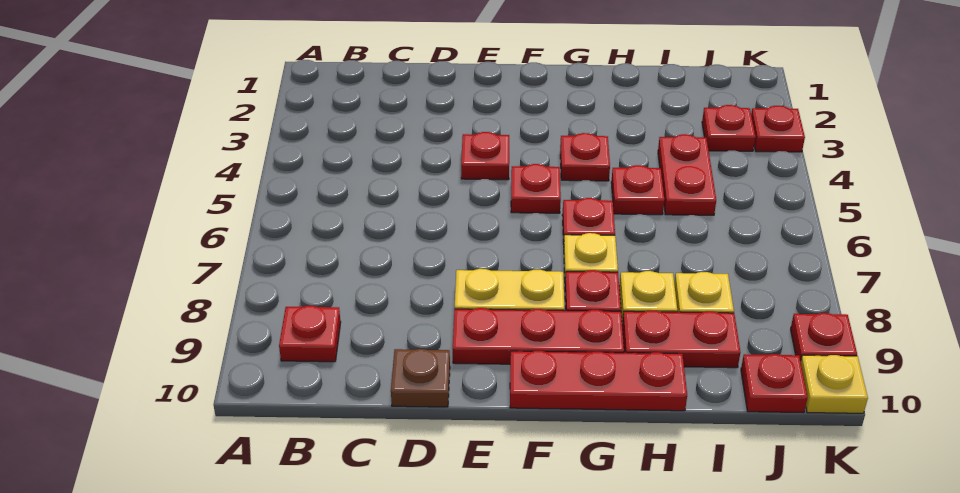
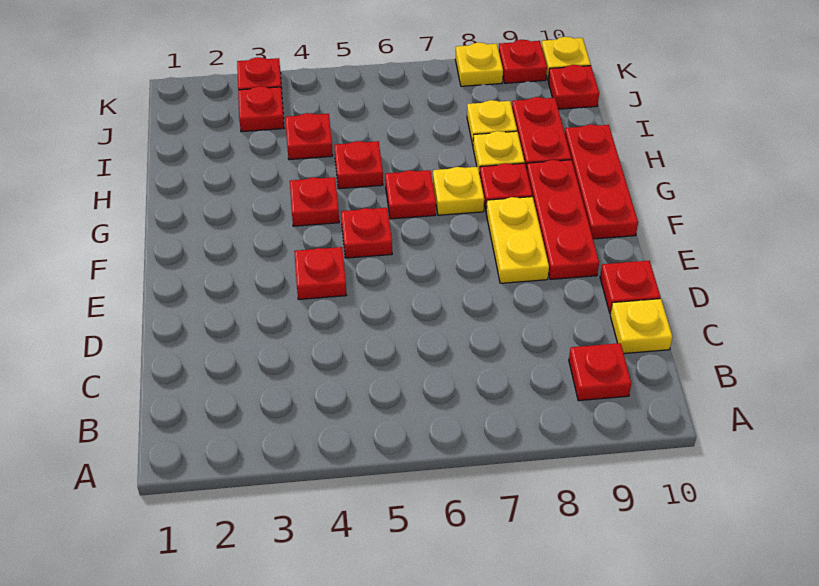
none -> yellow plate C10 level 1
brown plate D10 level 1 -> red plate D10 level 1
red plate I4:I5 level 1 -> red plate I4 level 1
none -> yellow plate K8 level 1

